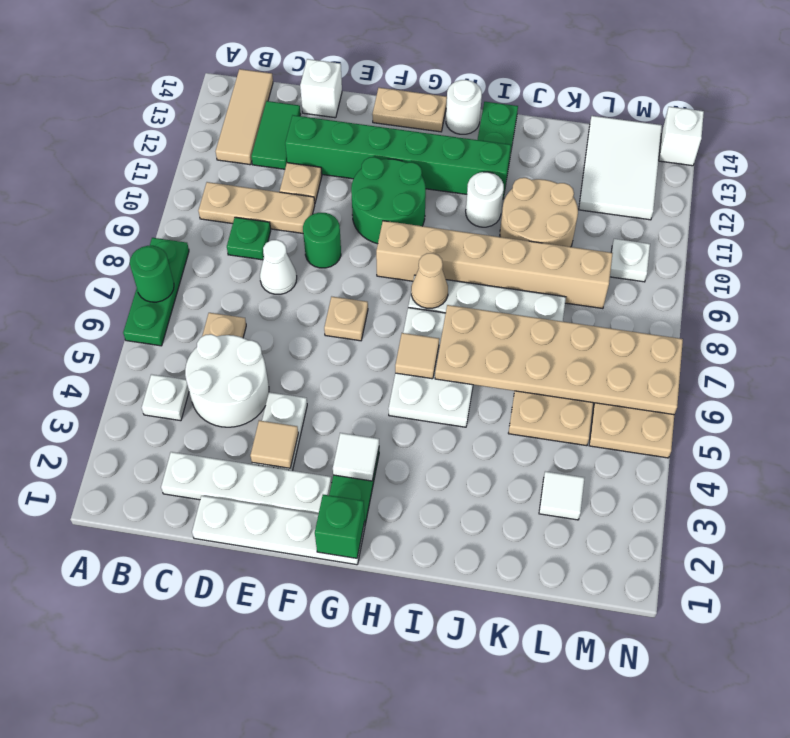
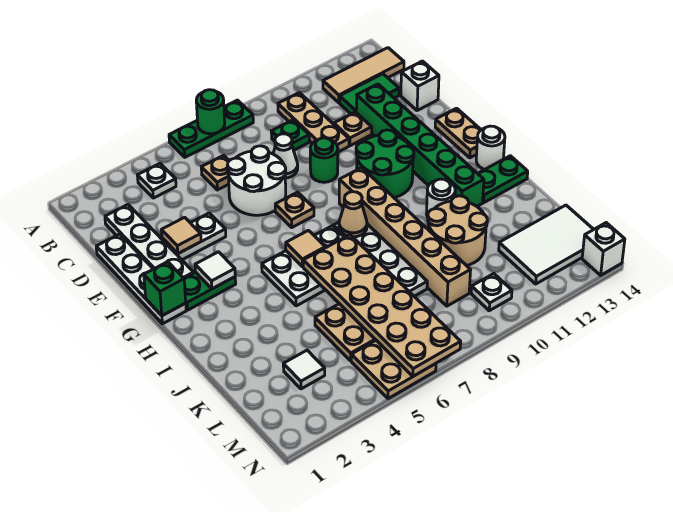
white round brick C4:D5 level 1 -> white round brick D6:E7 level 1

